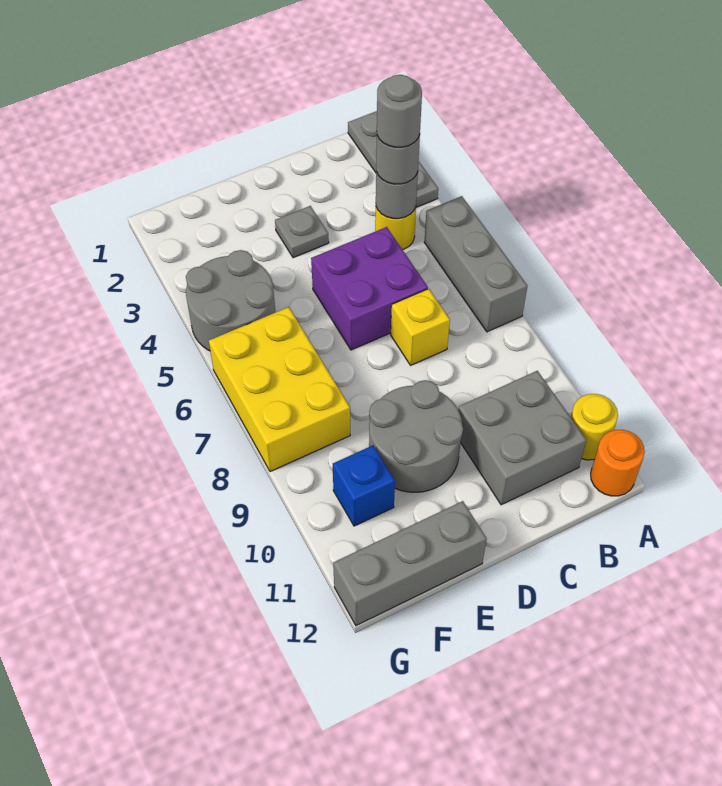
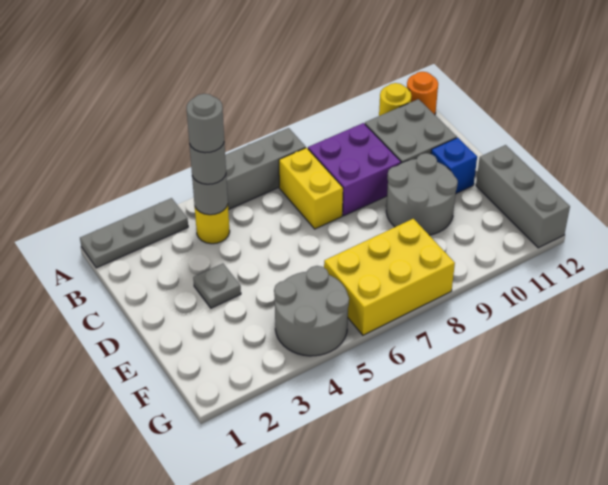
purple brick C5:D6 level 1 -> purple brick B8:C9 level 1
yellow brick C7 level 1 -> yellow brick B7:C7 level 1
blue brick F10 level 1 -> blue brick D11 level 1

